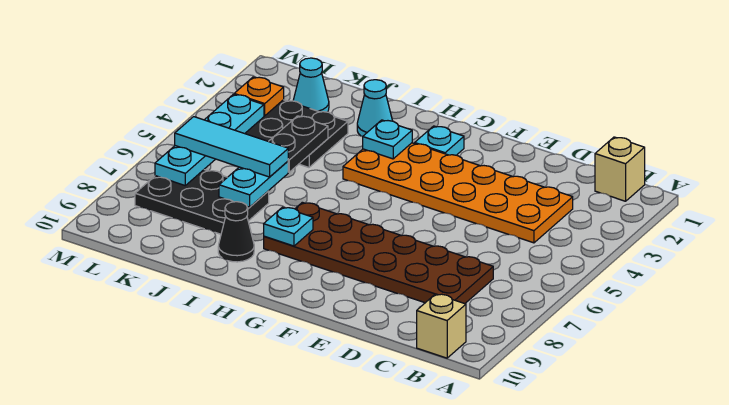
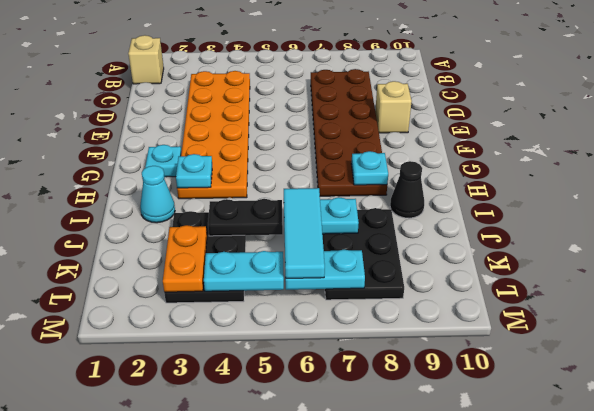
tan brick B10 level 1 -> tan brick E9 level 1
cyan cone K2 level 1 -> none
orange plate L3 level 2 -> orange plate K3:L3 level 2

